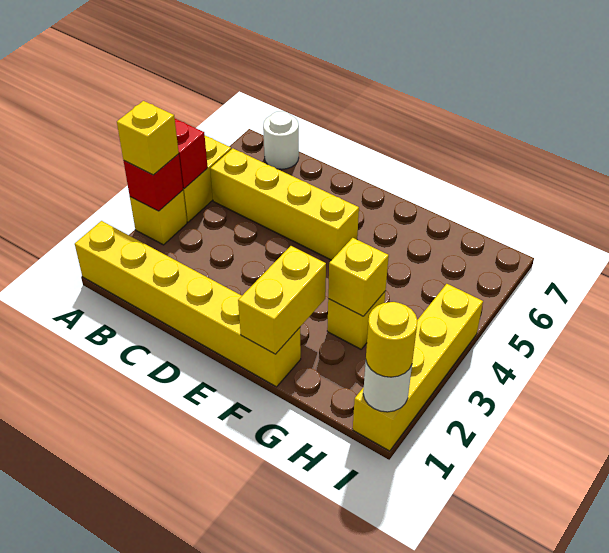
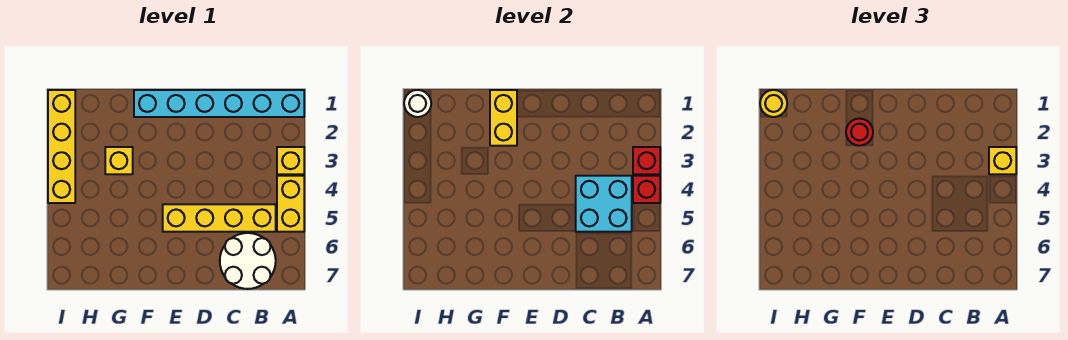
yellow brick A1:F1 level 1 -> cyan brick A1:F1 level 1
none -> cyan brick B4:C5 level 2
white round brick B7 level 1 -> white round brick B6:C7 level 1
none -> red round brick F2 level 3
yellow brick G3 level 2 -> none

